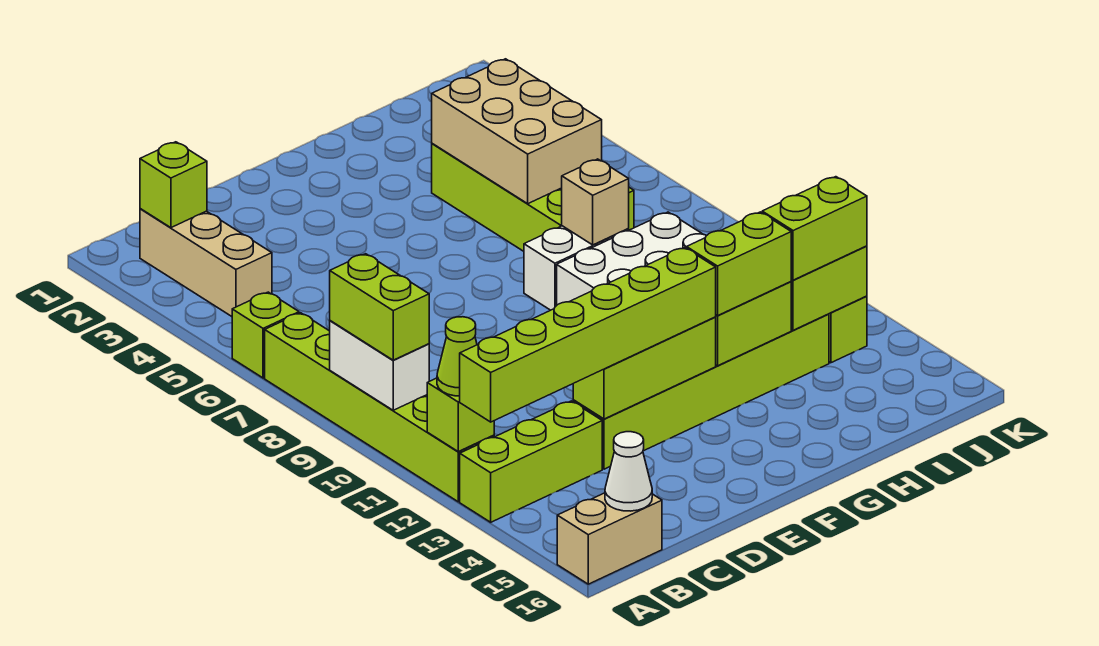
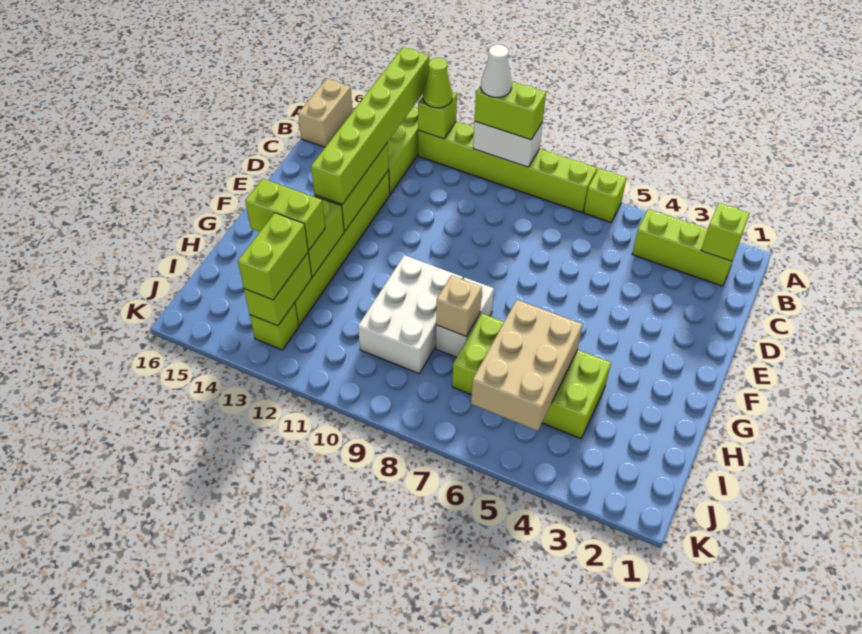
tan brick B2:B4 level 1 -> lime brick B2:B4 level 1
white cone B16 level 2 -> white cone A10 level 4
lime brick G13:H13 level 3 -> lime brick H13:H14 level 3
tan brick H4:I6 level 2 -> tan brick H5:J6 level 2

